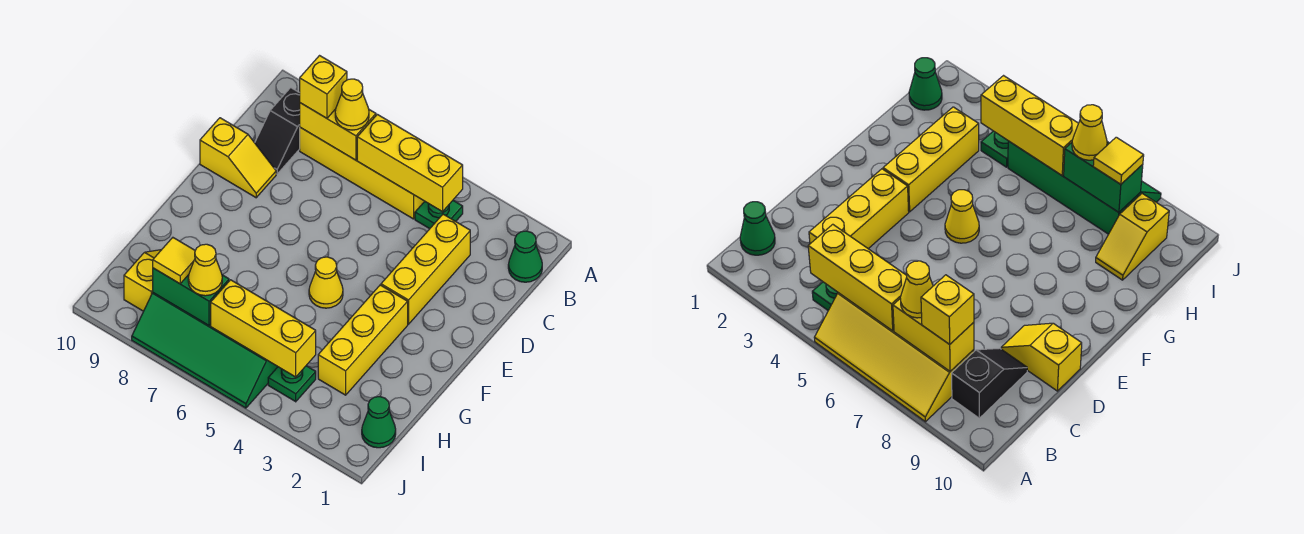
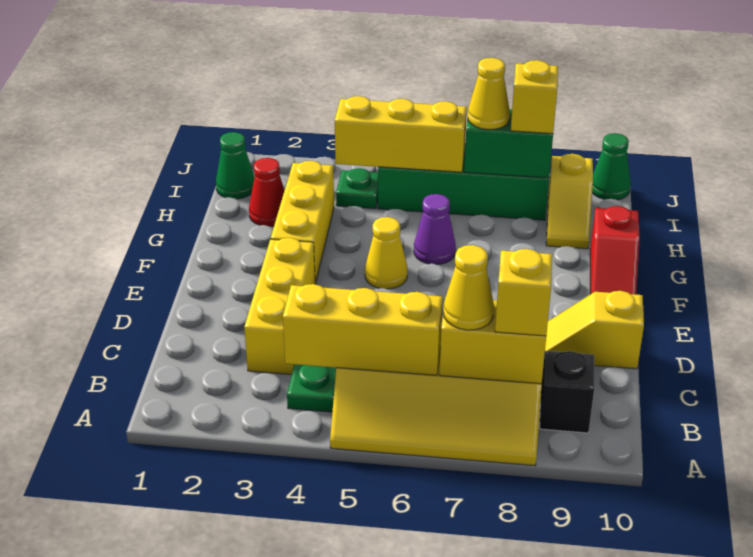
green cone B1 level 1 -> green cone J10 level 1
none -> red slope F10:G10 level 1 top G
none -> purple cone G6 level 1
none -> red cone H2 level 1
yellow tile I8 level 3 -> yellow brick I8 level 3

